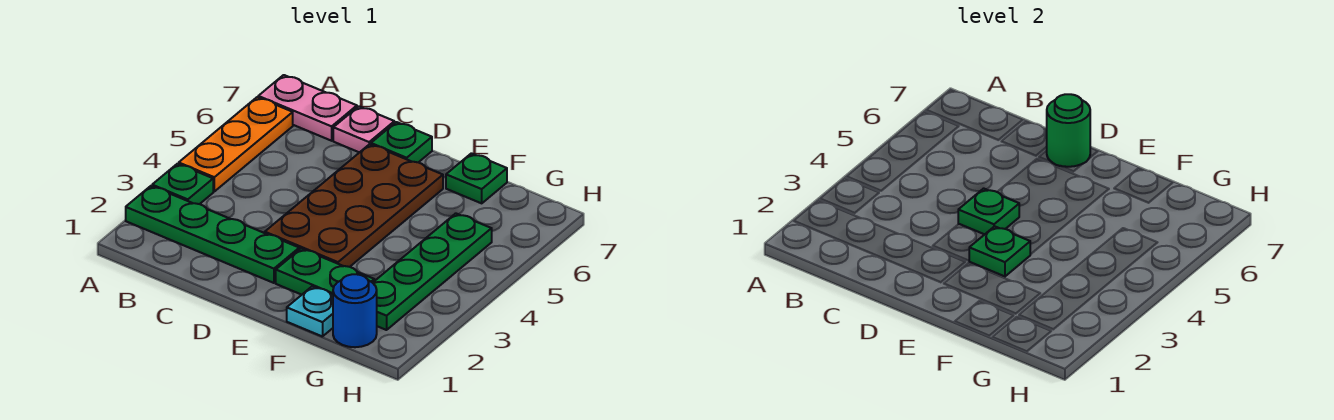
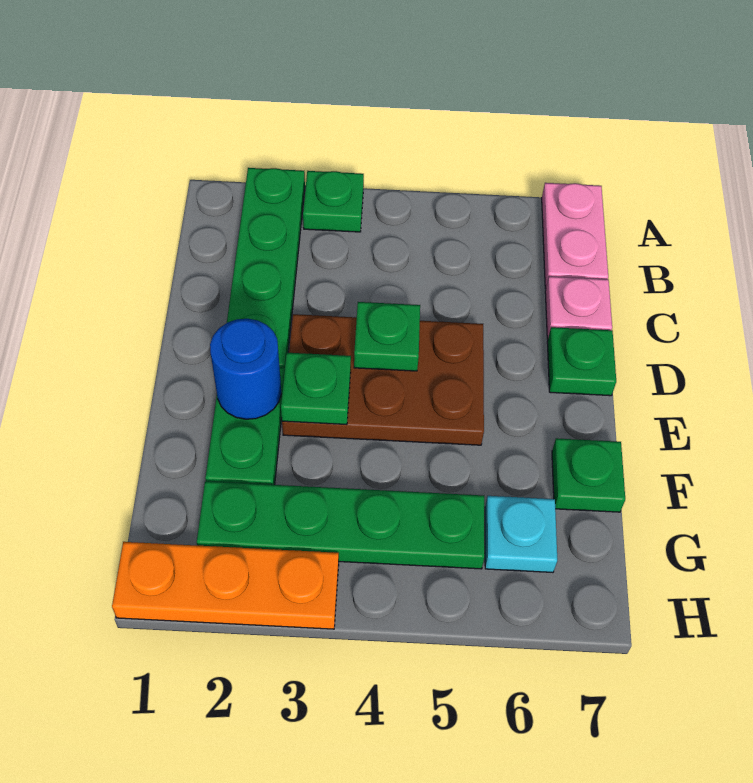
orange plate A4:A6 level 1 -> orange plate H1:H3 level 1
brown plate D3:E6 level 1 -> brown plate D3:E5 level 1
green round brick D7 level 2 -> none
cyan plate F1 level 1 -> cyan plate G6 level 1
blue round brick G1 level 1 -> blue round brick E2 level 2

